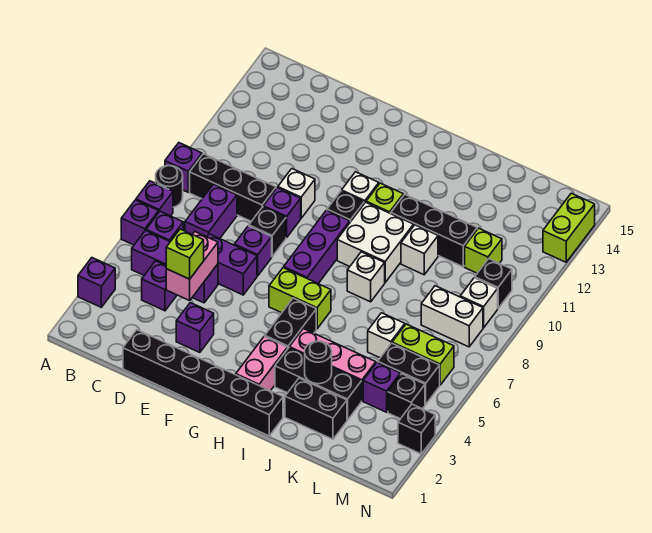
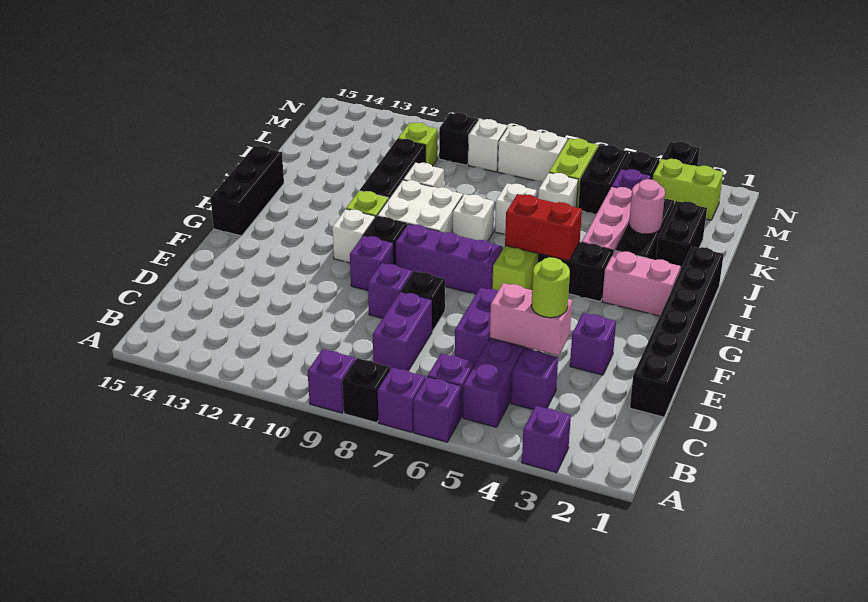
black round brick A8 level 1 -> black brick A8 level 1
black brick B9:D9 level 1 -> black brick G15:I15 level 1
purple brick C7:C8 level 1 -> purple brick C8:D8 level 1
lime brick D4 level 3 -> lime round brick D4 level 3
purple brick E7 level 1 -> purple brick F10 level 1
white brick E10 level 1 -> white brick J7 level 1
none -> red brick H5:H6 level 2
black round brick J3 level 2 -> pink round brick J3 level 2
white brick L8:M8 level 1 -> white brick M7:M8 level 1
lime brick N13:N14 level 1 -> lime brick M2:M3 level 1

